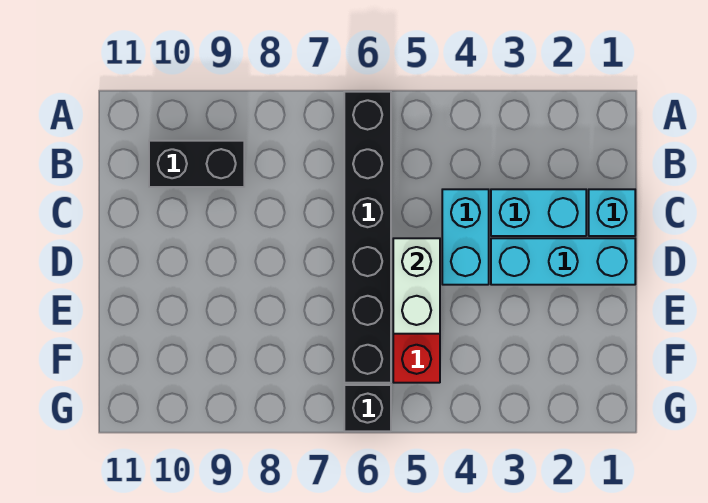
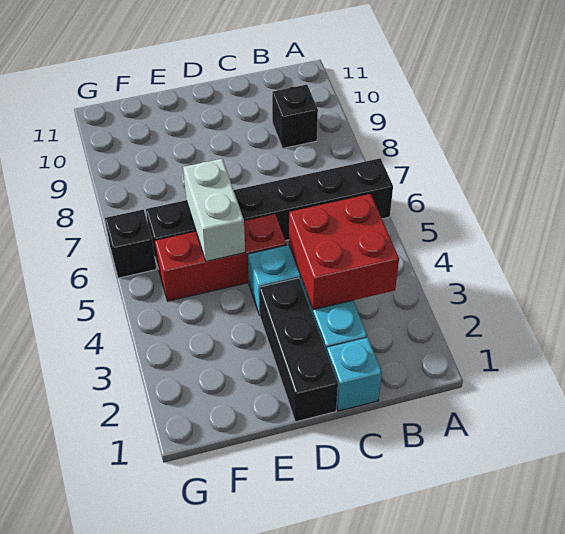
none -> red brick B3:C4 level 2
black brick B9:B10 level 1 -> black brick B9 level 1
cyan brick D1:D3 level 1 -> black brick D1:D3 level 1
white brick D5:E5 level 2 -> white brick E5:E6 level 2

